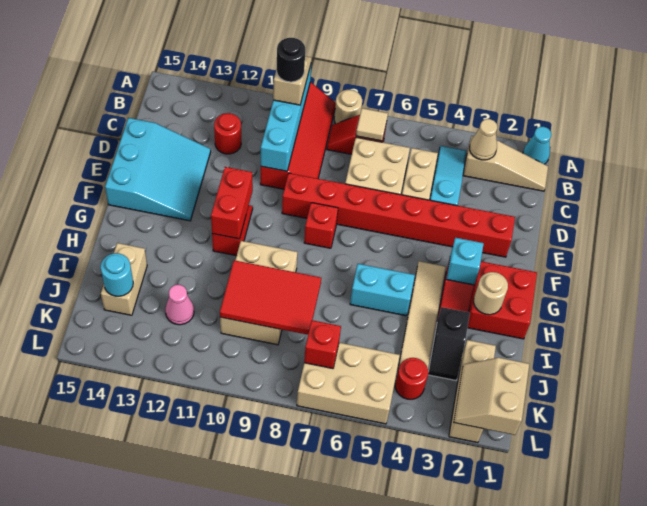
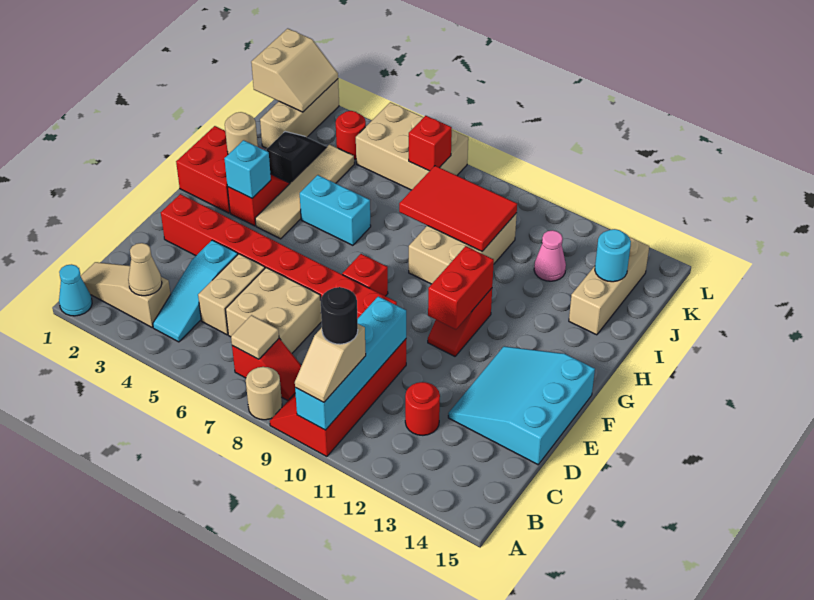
tan brick I14:J14 level 1 -> tan brick I14:K14 level 1

